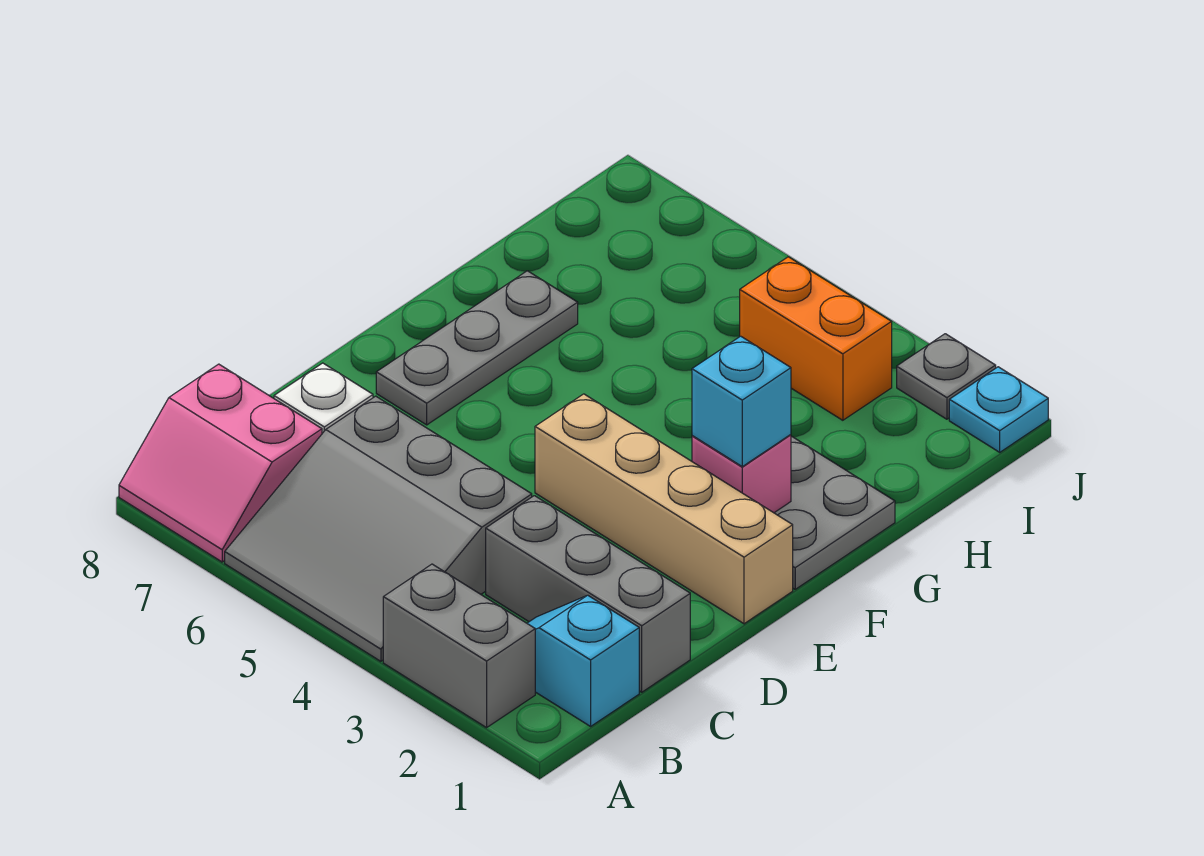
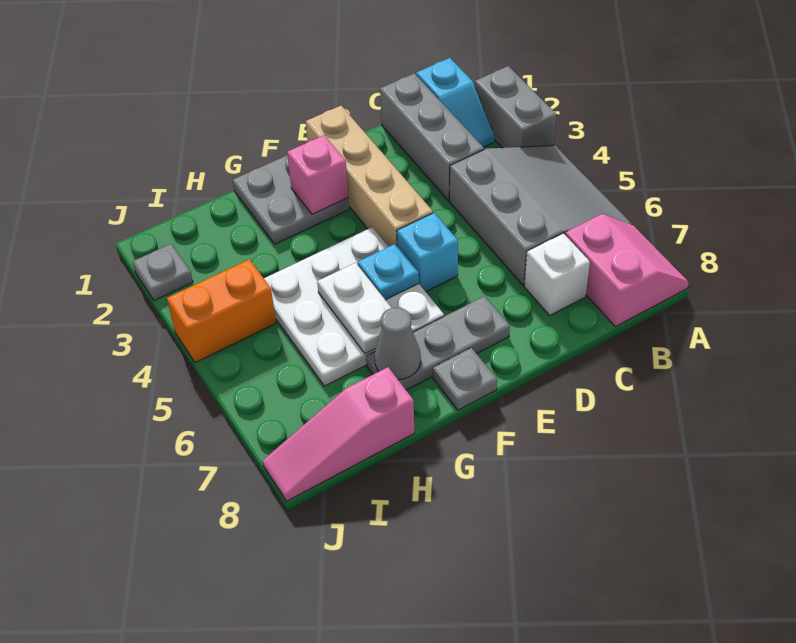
cyan brick F2 level 3 -> cyan brick E5 level 1
none -> white plate F4:H6 level 1
none -> grey plate F8 level 1
none -> white plate G5:G6 level 2
none -> grey cone G7 level 2
none -> pink slope H8:J8 level 1 top H
orange brick I3:I4 level 1 -> orange brick I4:J4 level 1
cyan plate J1 level 1 -> cyan plate F5 level 2

